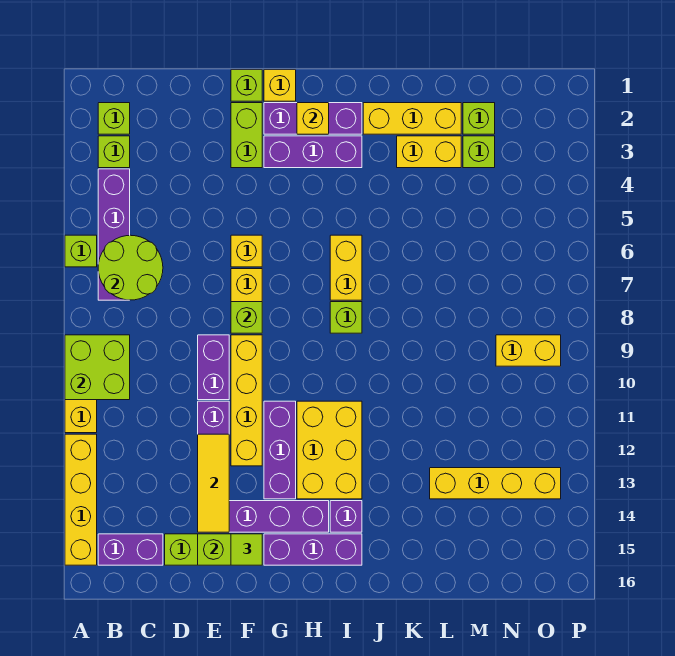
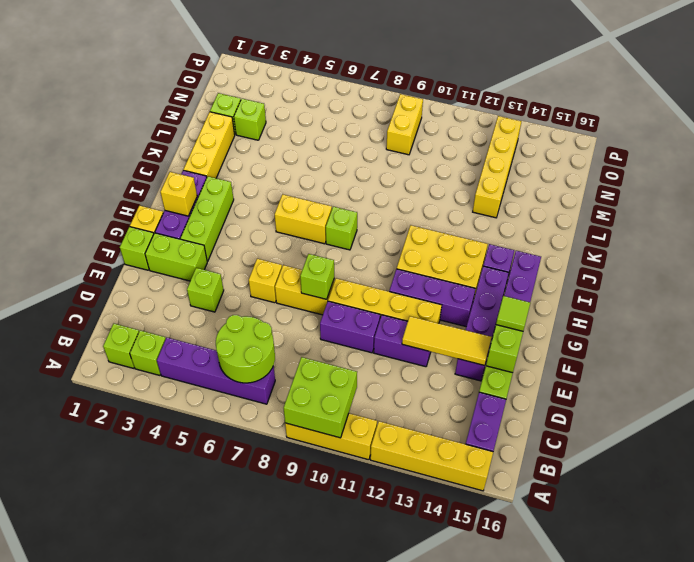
lime brick A6 level 1 -> lime brick E4 level 1
purple brick G3:I3 level 1 -> lime brick G3:I3 level 1
yellow brick K3:L3 level 1 -> none

